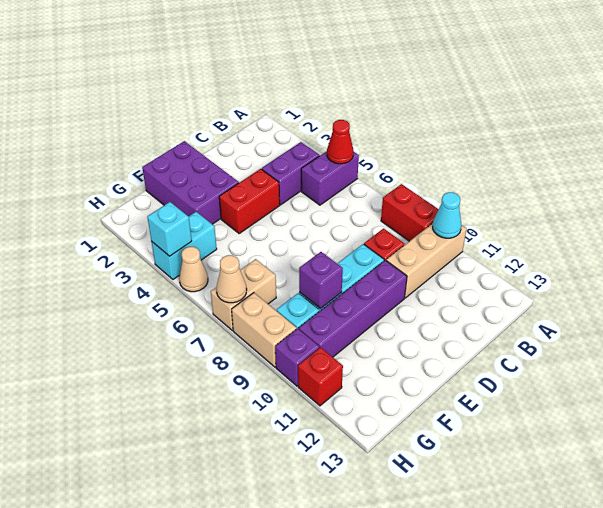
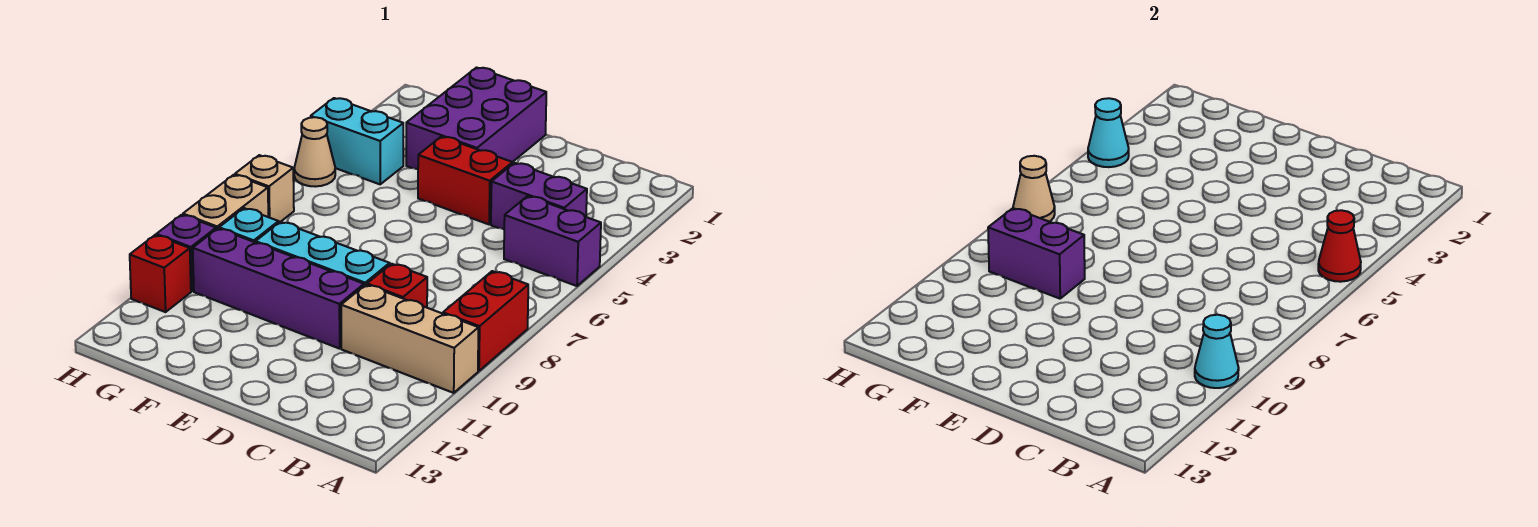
purple brick F9 level 2 -> purple brick F9:G9 level 2
tan brick G7:H7 level 1 -> tan brick H7 level 1
cyan brick H4 level 2 -> cyan cone H4 level 2

